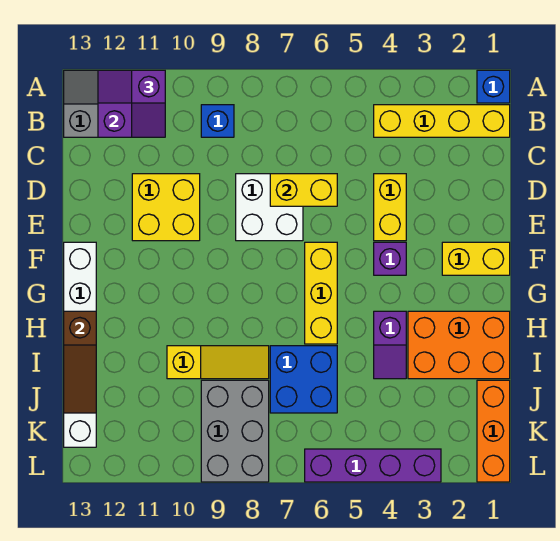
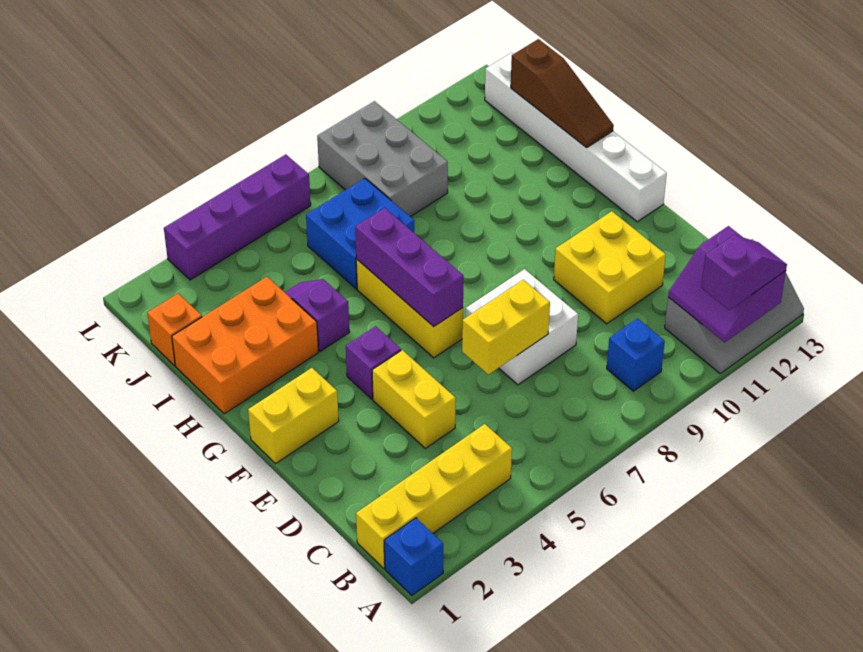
none -> purple brick F6:H6 level 2
brown slope H13:J13 level 2 top H -> brown slope H13:J13 level 2 top J
yellow slope I8:I10 level 1 top 10 -> none
orange brick J1:L1 level 1 -> orange brick J1 level 1

